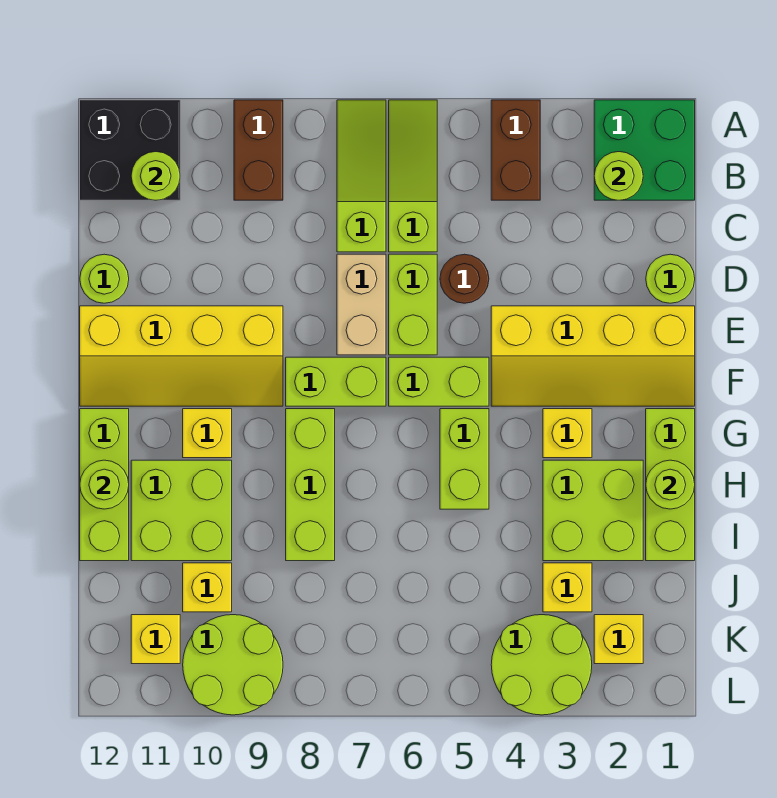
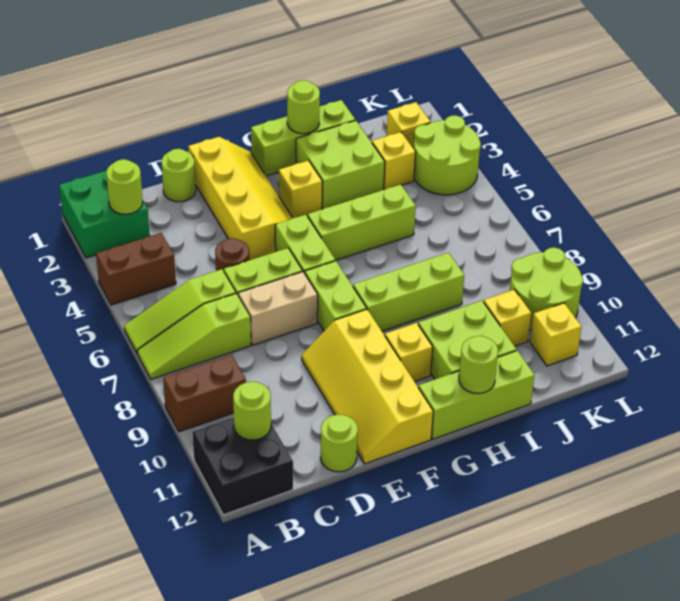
yellow slope E9:F12 level 1 top E -> yellow slope E9:F12 level 1 top F
lime brick G5:H5 level 1 -> lime brick G5:I5 level 1

